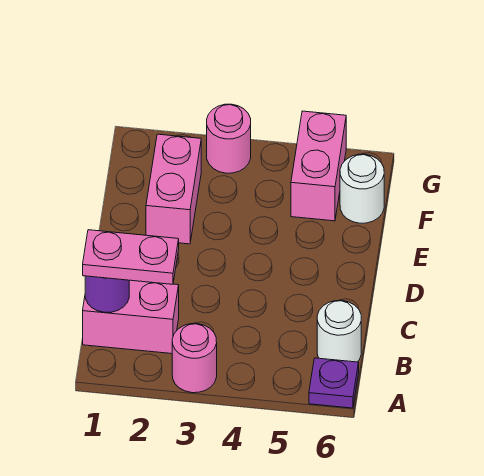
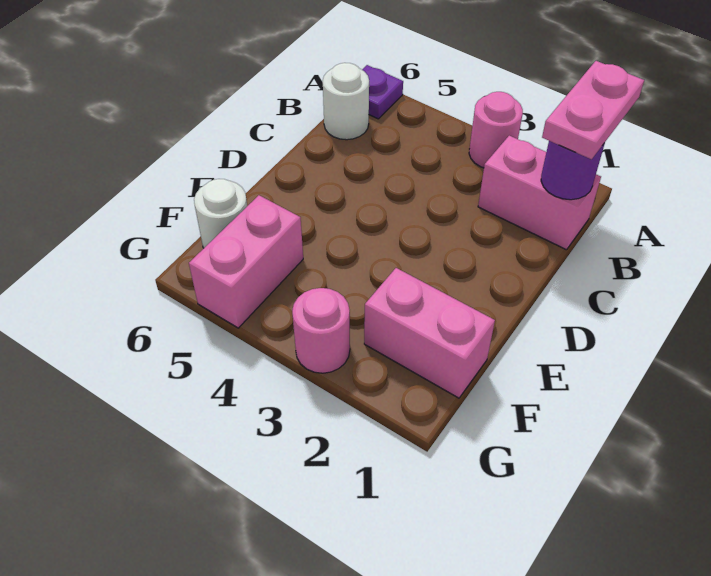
pink plate B1:B2 level 3 -> pink plate A1:B1 level 3
pink brick E2:F2 level 1 -> pink brick F1:F2 level 1

